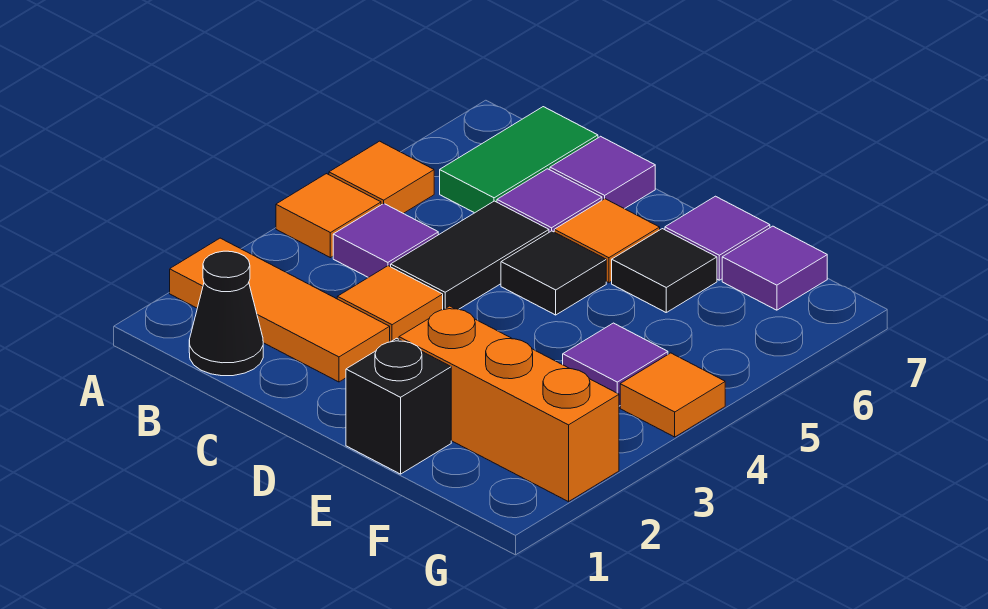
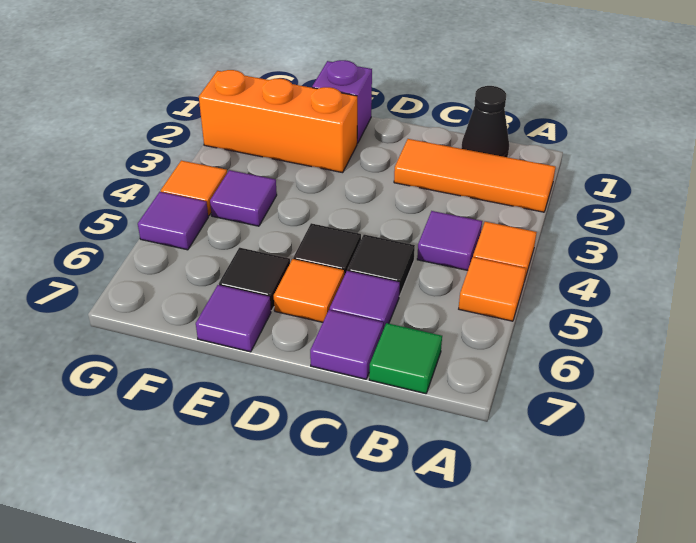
green tile B6:B7 level 1 -> green tile B7 level 1
orange tile C3 level 1 -> none
black tile C4:C5 level 1 -> black tile C5 level 1
black brick E1 level 1 -> purple brick E1 level 1
purple tile F7 level 1 -> purple tile G5 level 1

